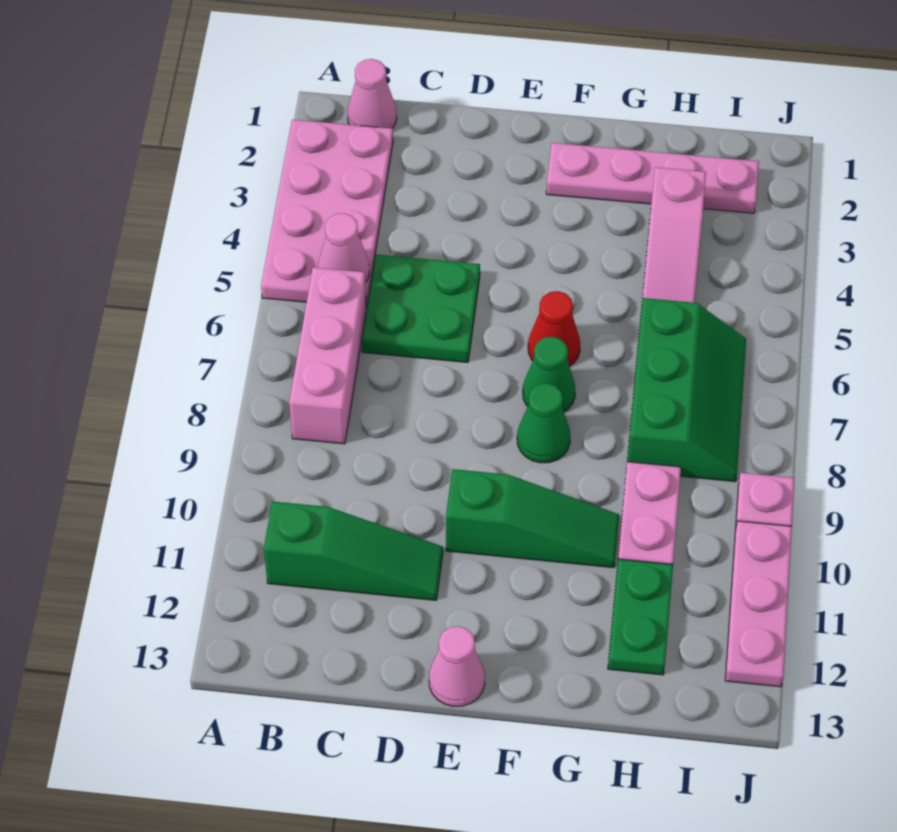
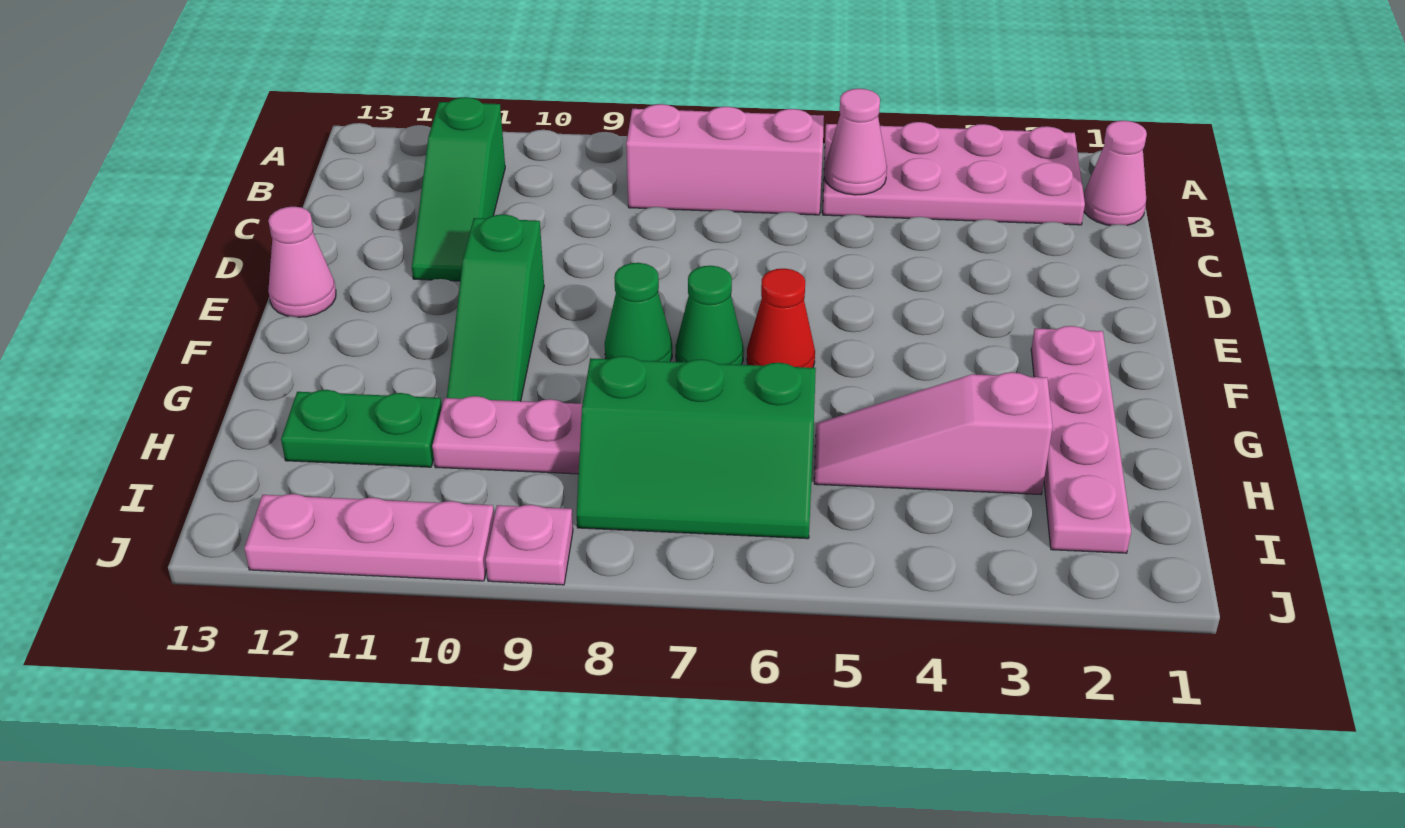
green plate C5:D6 level 1 -> none

